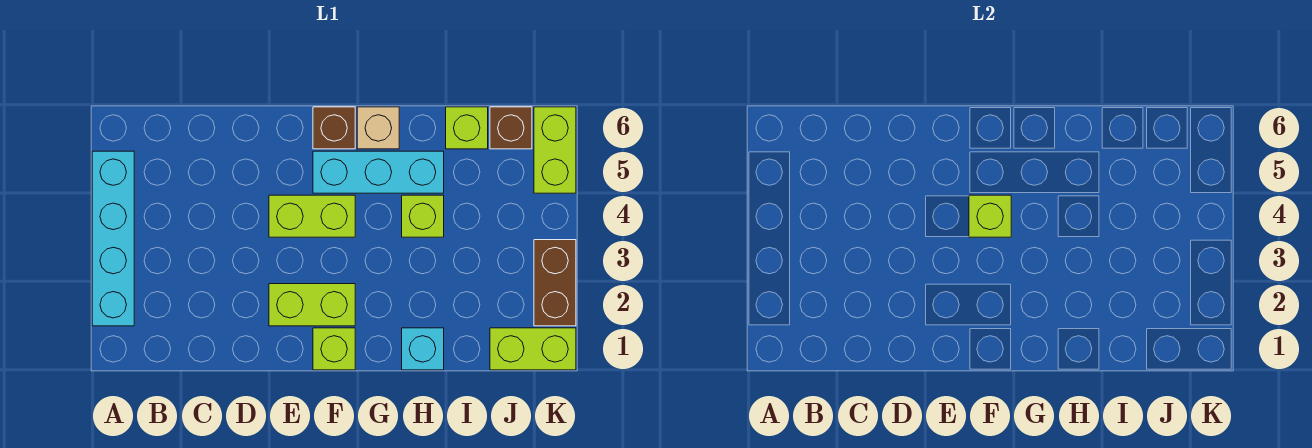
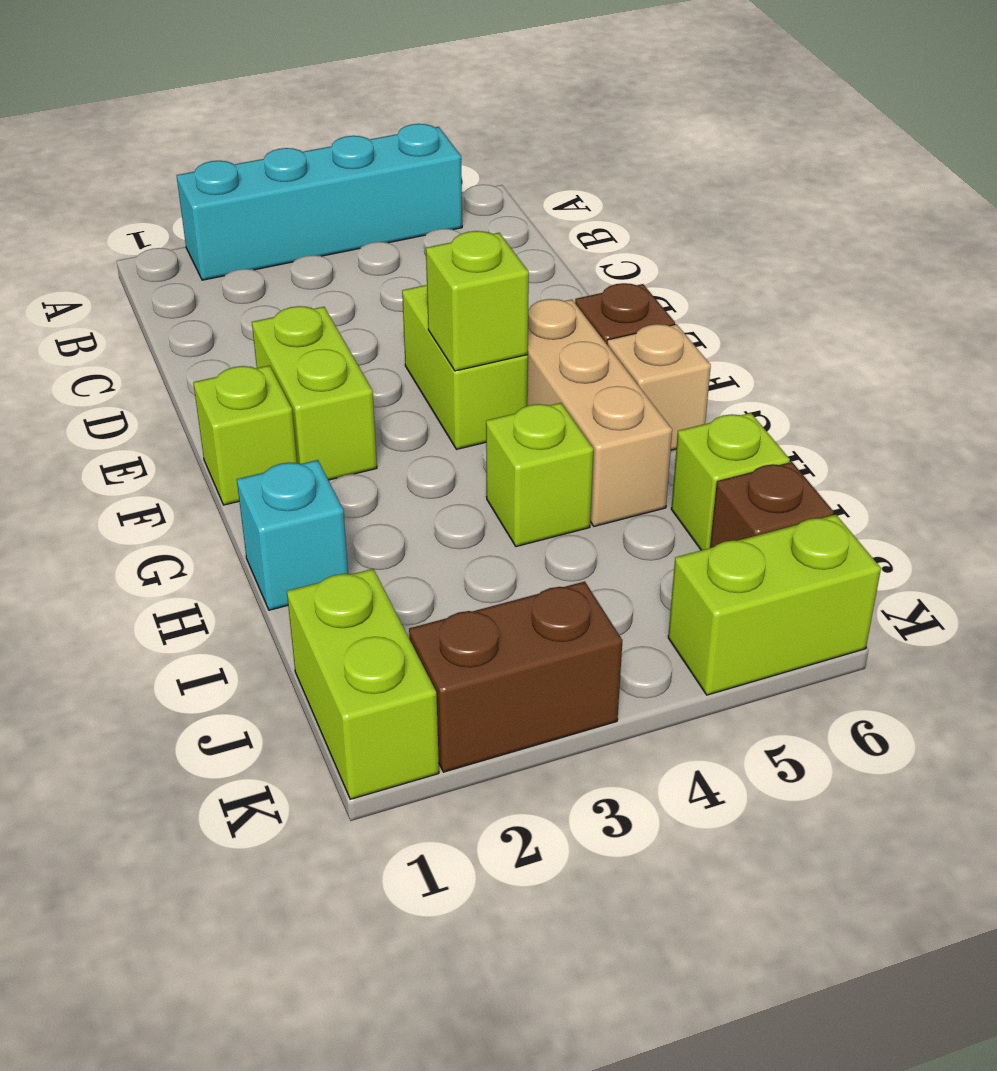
cyan brick F5:H5 level 1 -> tan brick F5:H5 level 1

